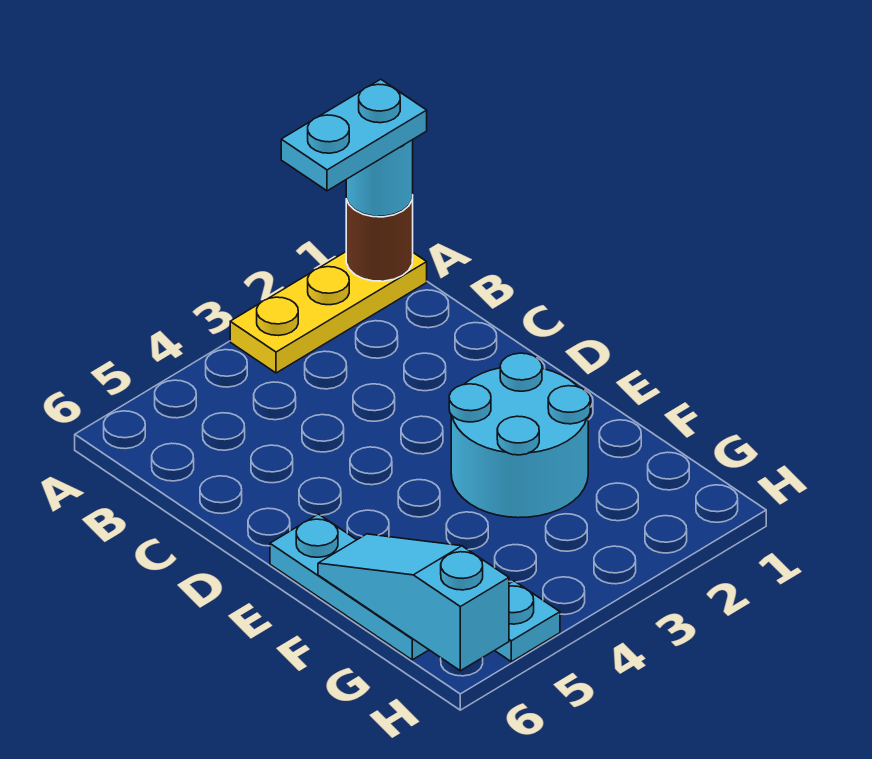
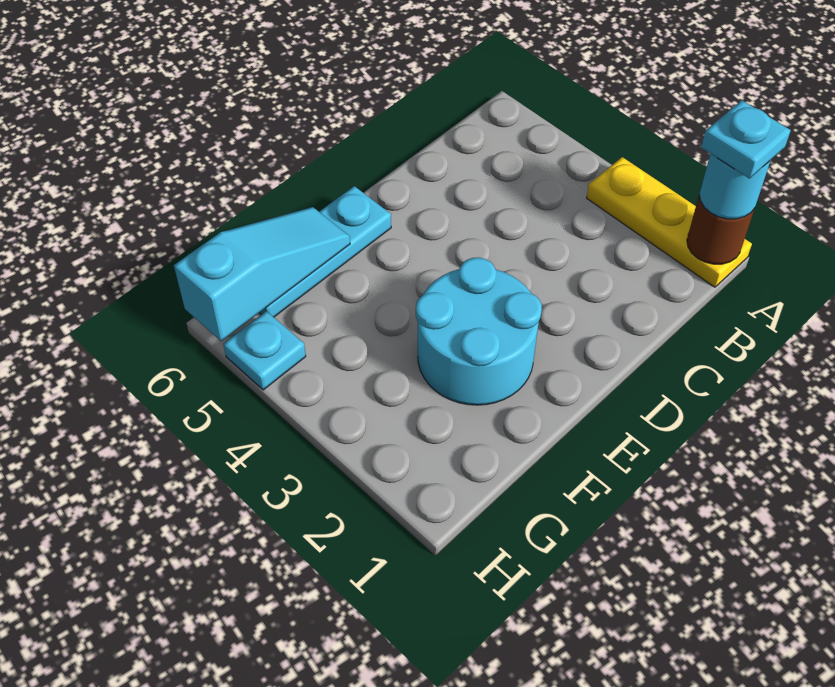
cyan plate A1:A2 level 4 -> cyan plate A1 level 4

